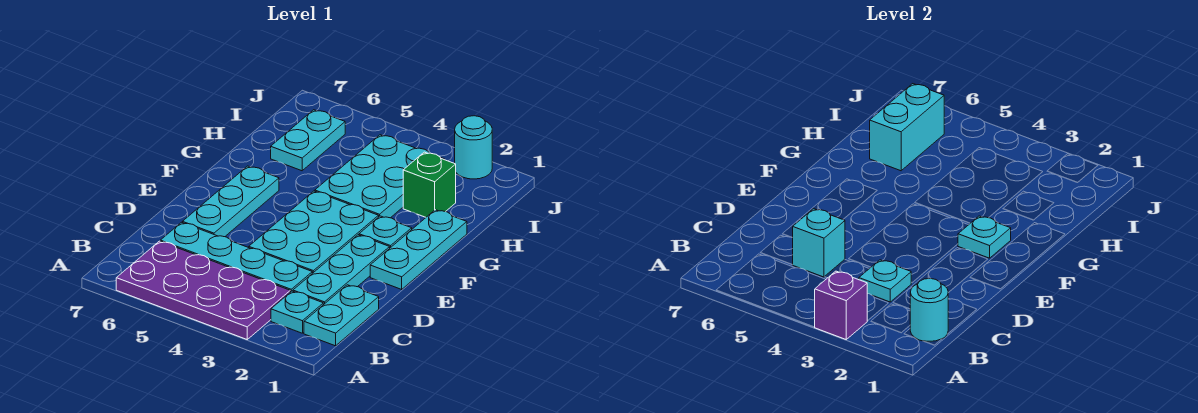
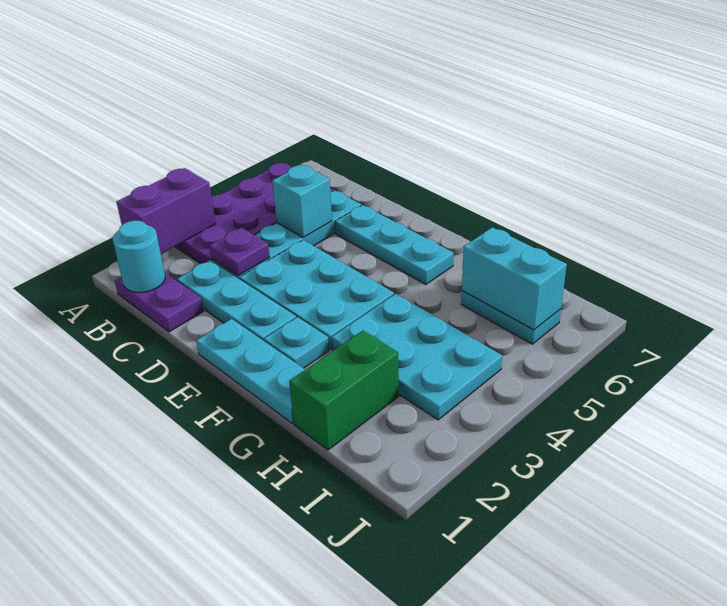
purple brick A3 level 2 -> purple brick A2:A3 level 2
cyan plate B1:C1 level 1 -> purple plate B1:C1 level 1
cyan plate B2 level 1 -> none
cyan plate C3 level 2 -> purple plate C3 level 2
cyan plate F2 level 2 -> none
green brick H2 level 1 -> green brick H1:H2 level 1
cyan round brick J2 level 1 -> none

